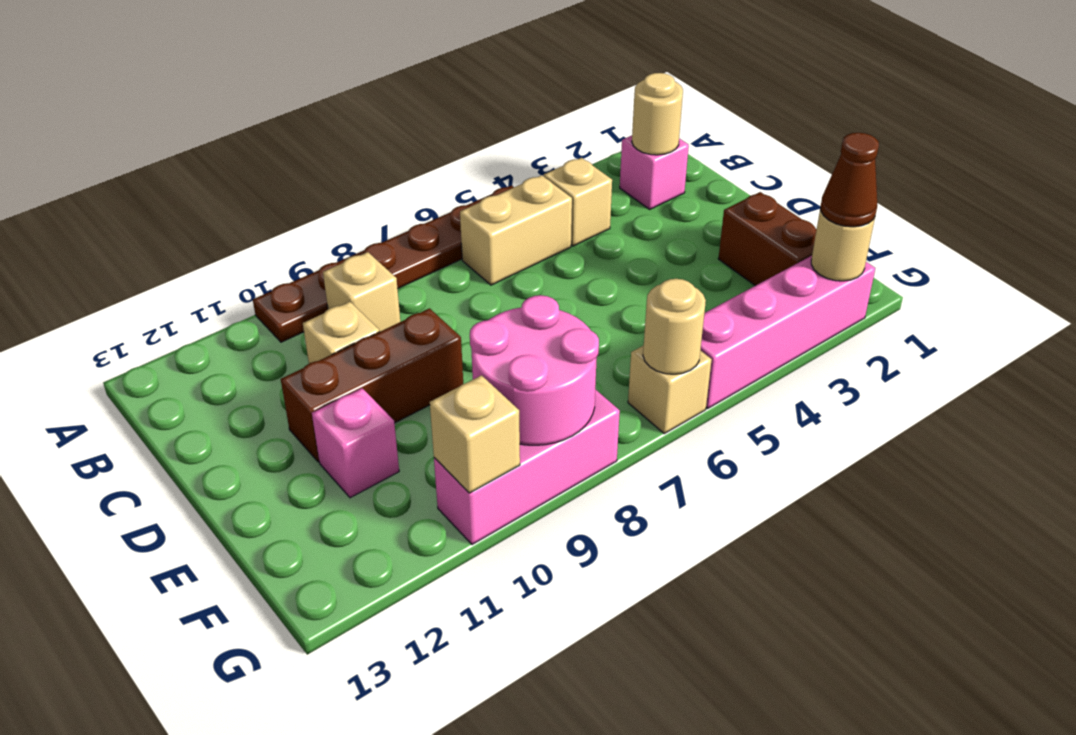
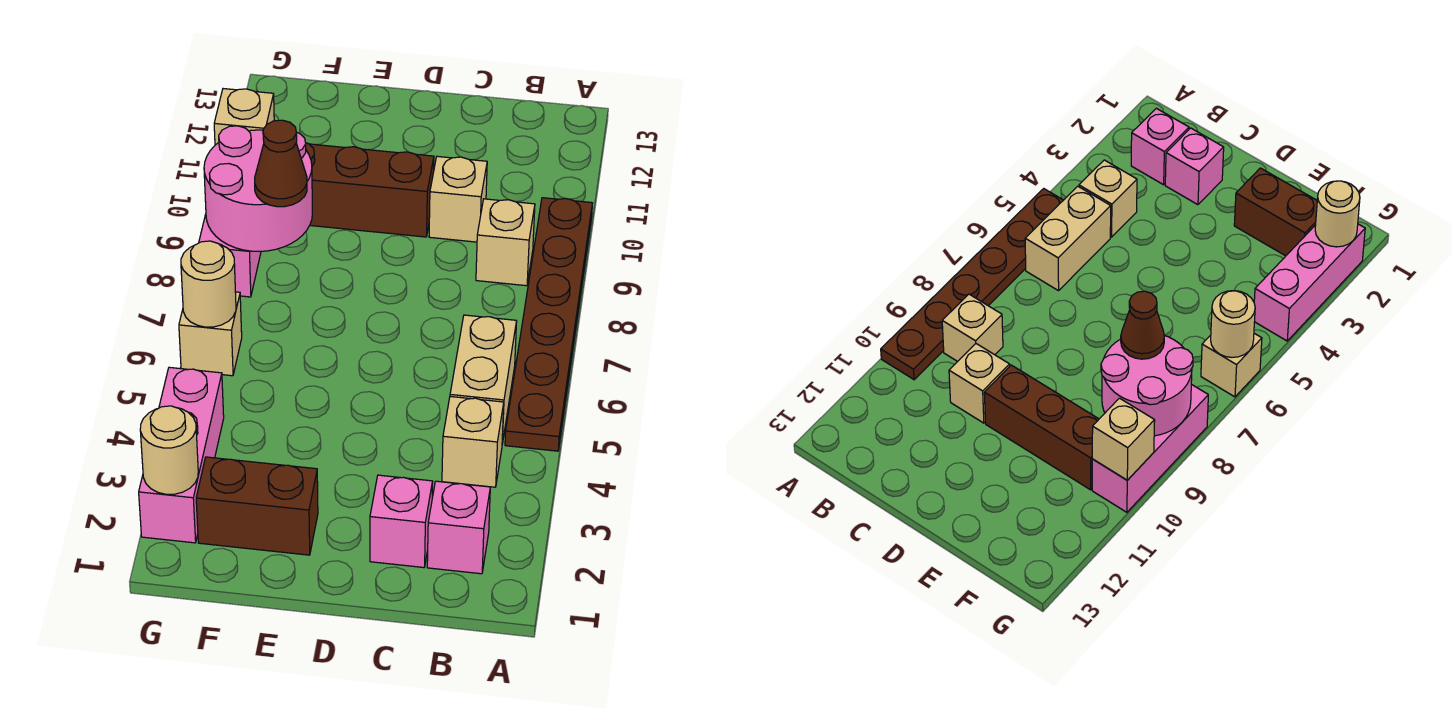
tan round brick B2 level 2 -> none
brown brick D9:D11 level 1 -> brown brick D10:F10 level 1
pink brick E11 level 1 -> pink brick C2 level 1
pink brick G2:G5 level 1 -> pink brick G2:G4 level 1
brown cone G2 level 3 -> brown cone F8 level 3

